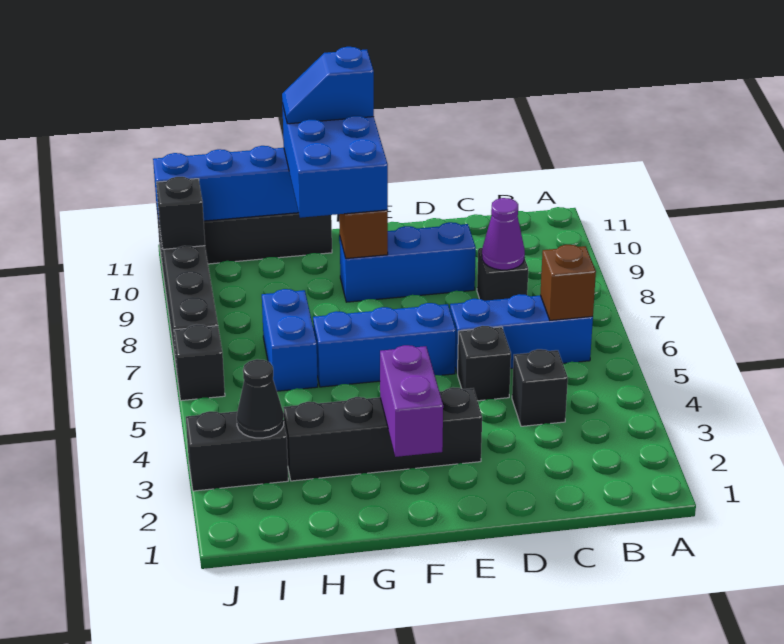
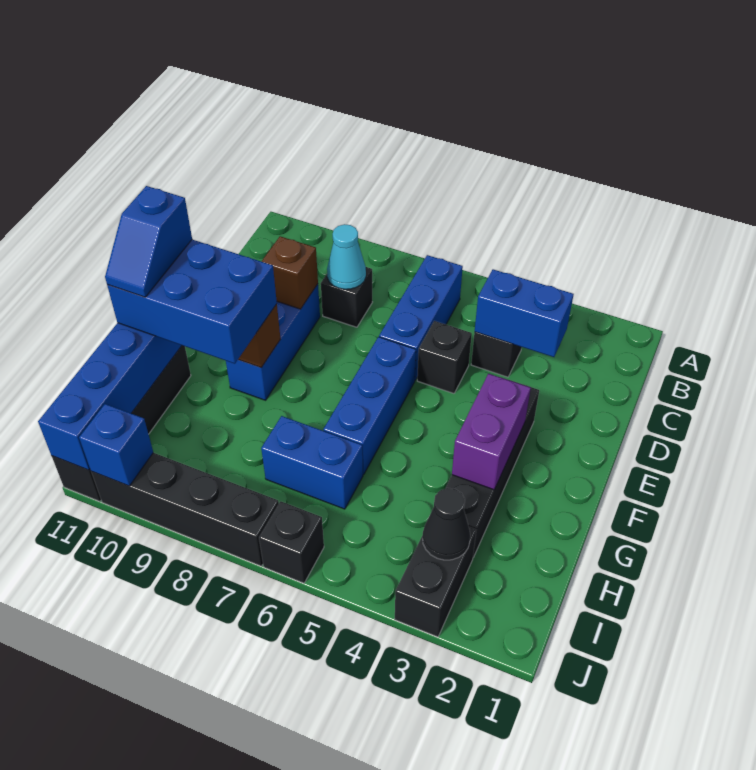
brown brick B6 level 2 -> brown brick D9 level 2
none -> blue brick C3:C4 level 2
purple cone C8 level 2 -> cyan cone C8 level 2
purple brick F2:F3 level 2 -> purple brick F3:G3 level 2
black brick J10 level 2 -> blue brick J10 level 2

